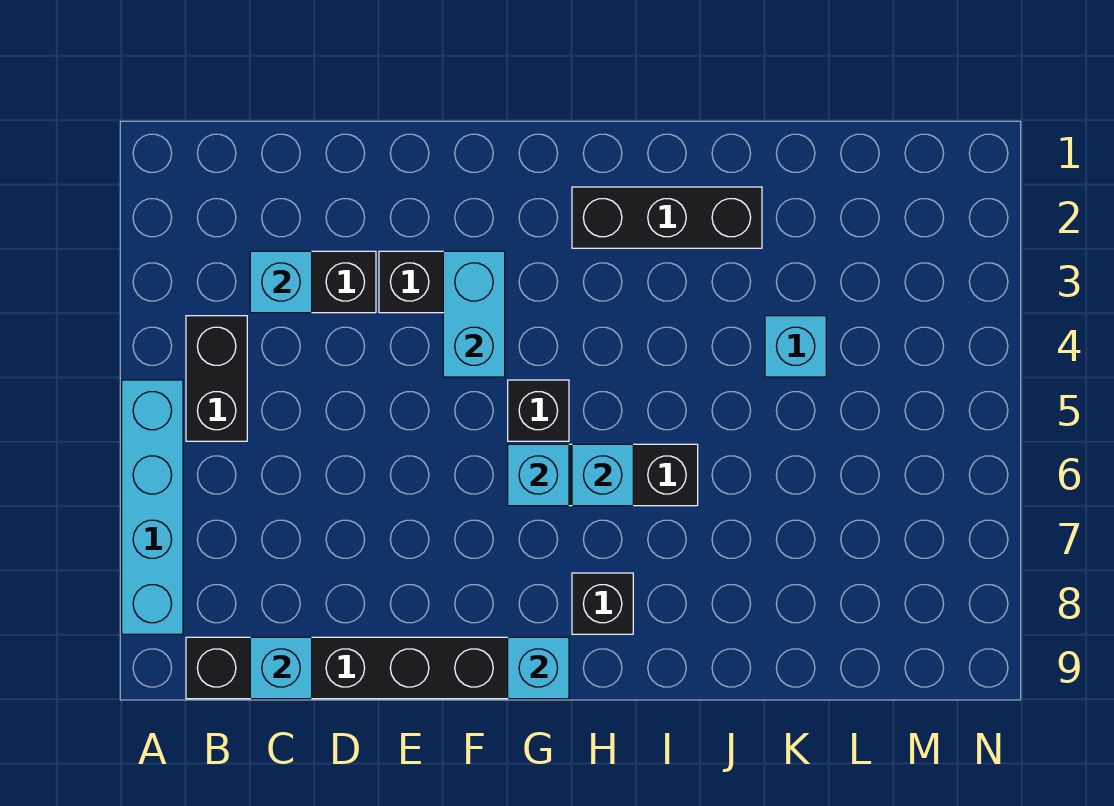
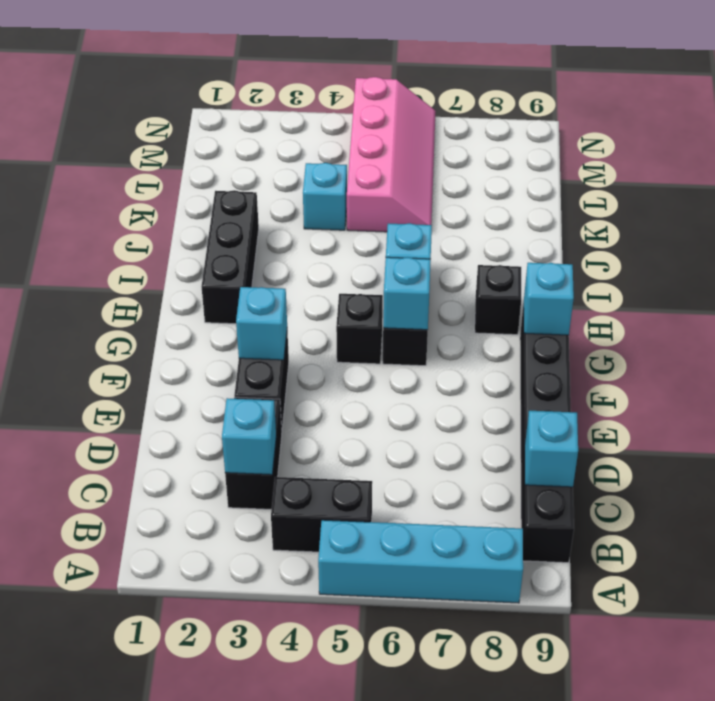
cyan brick F3:F4 level 2 -> cyan brick F3 level 2
none -> pink slope K5:N6 level 1 top 5

